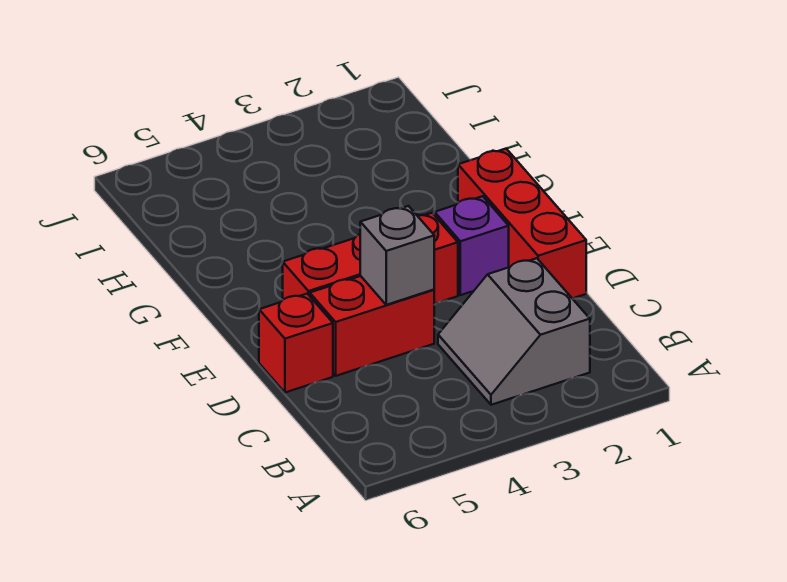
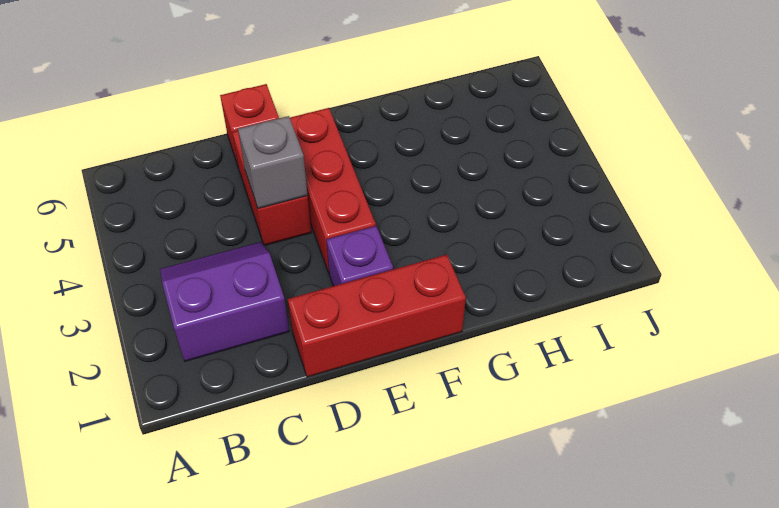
grey slope B2:C3 level 1 top 2 -> purple slope B2:C3 level 1 top 2

